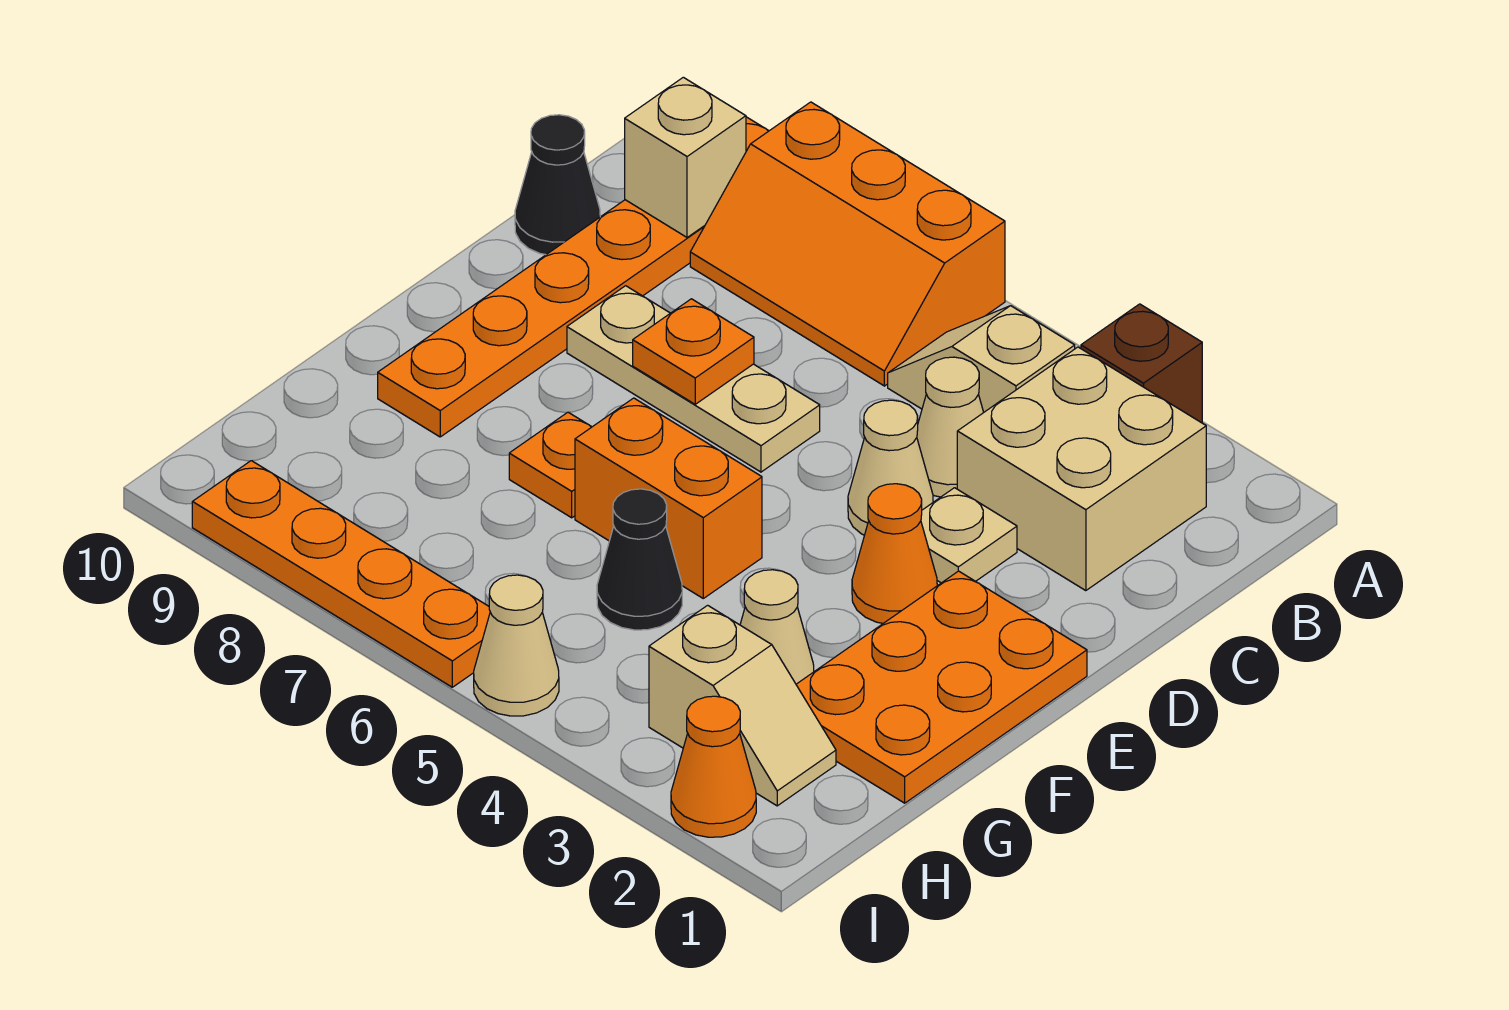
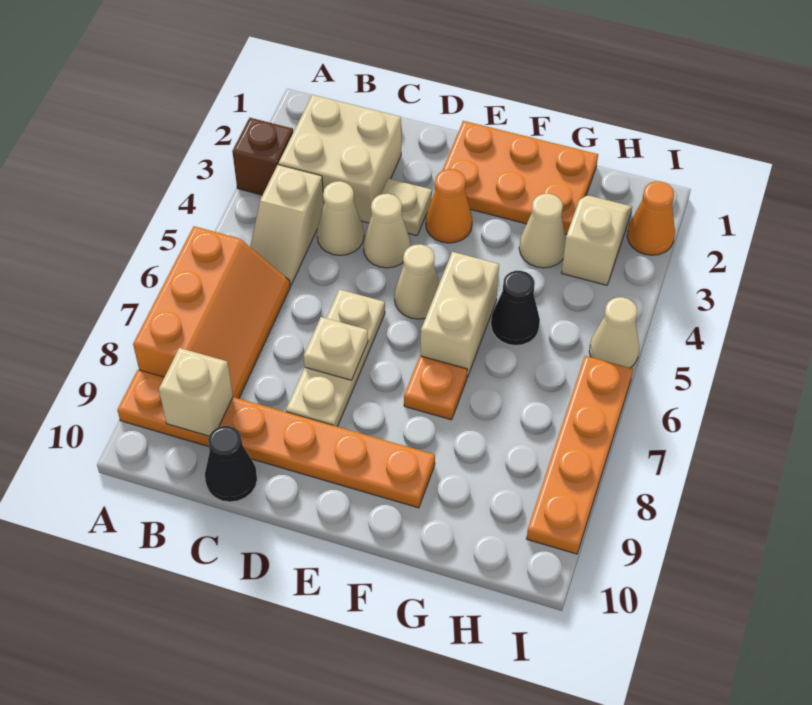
orange plate D7 level 2 -> tan plate D7 level 2
none -> tan cone E5 level 1
orange brick F5:F6 level 1 -> tan brick F5:F6 level 1

